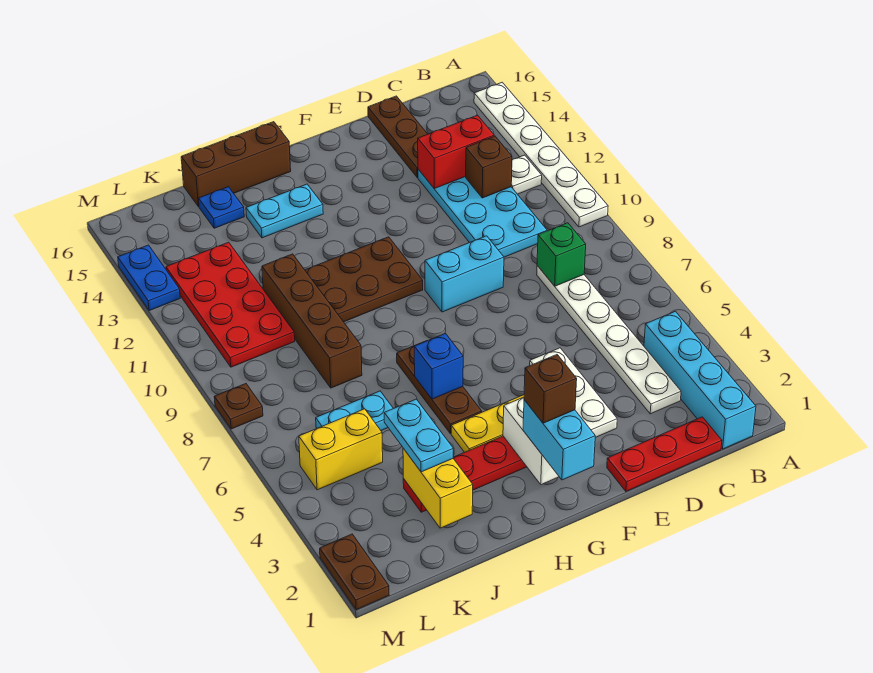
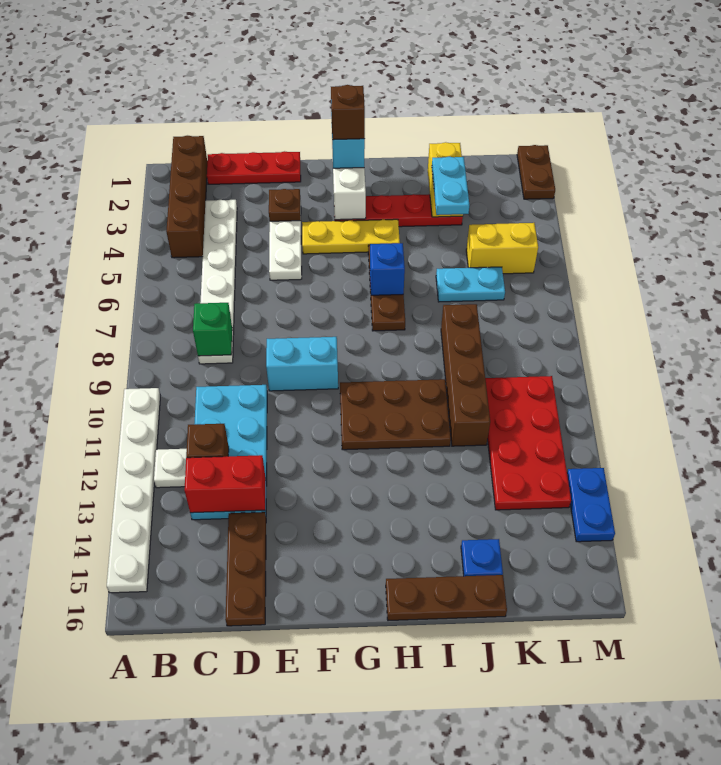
cyan brick B1:B4 level 1 -> brown brick B1:B4 level 1
cyan plate H14:I14 level 1 -> none
brown brick H16:J16 level 1 -> brown plate H16:J16 level 1
brown plate M8 level 1 -> brown plate E3 level 2

